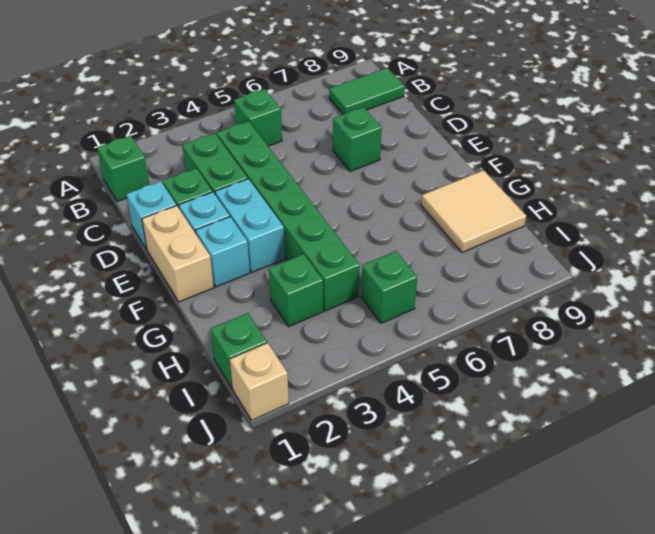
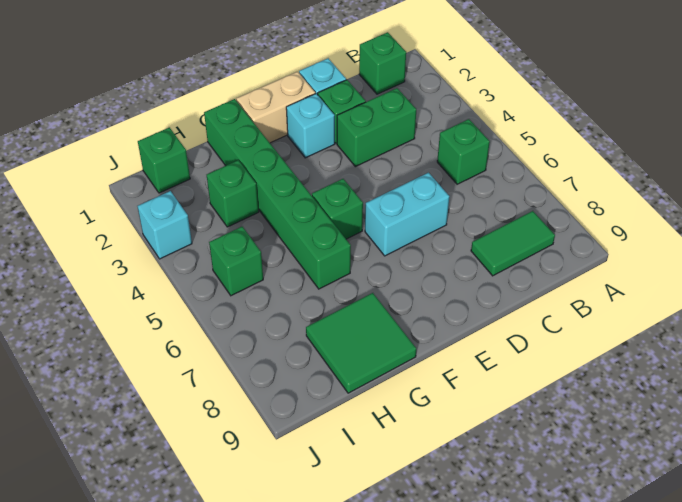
green tile B8:B9 level 1 -> green tile B8:C8 level 1
green brick C4:H4 level 1 -> green brick G1:G6 level 1
green brick D7 level 1 -> green brick F5 level 1
cyan brick E3:F3 level 1 -> cyan brick D6:E6 level 1
cyan brick F2 level 1 -> cyan brick J3 level 1
tan tile G8:H9 level 1 -> green tile G8:H9 level 1
tan brick J1 level 1 -> none

